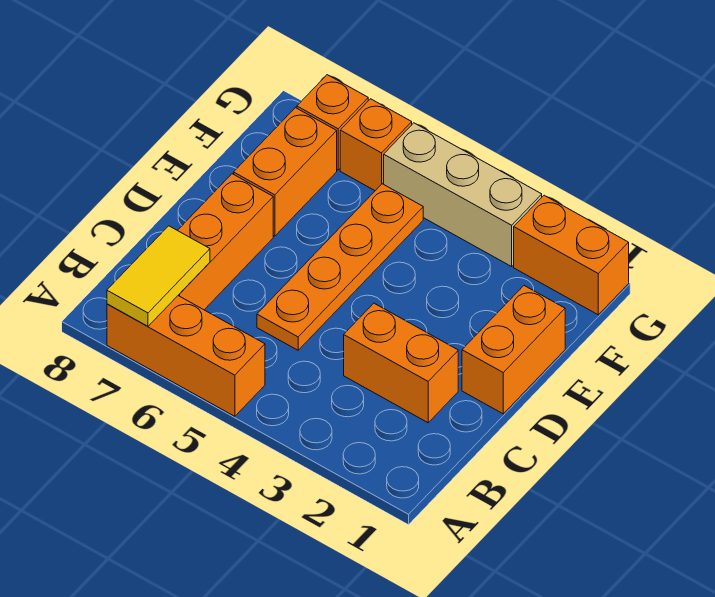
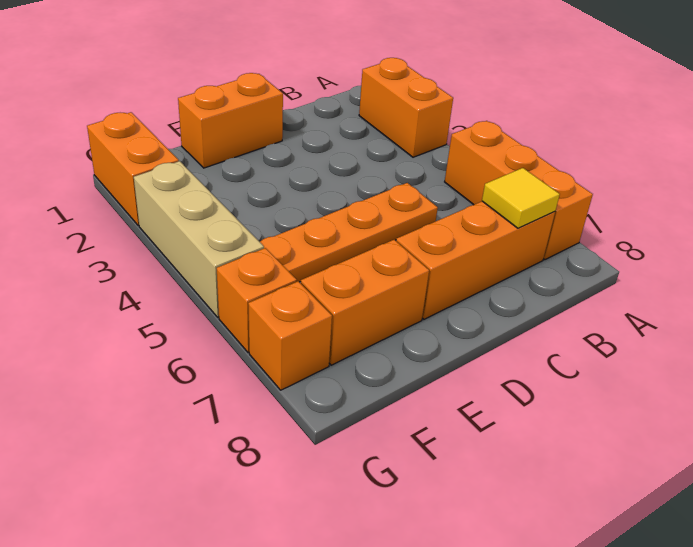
yellow tile A7:B7 level 2 -> yellow tile B7 level 2
orange brick C2:C3 level 1 -> orange brick A2:A3 level 1

